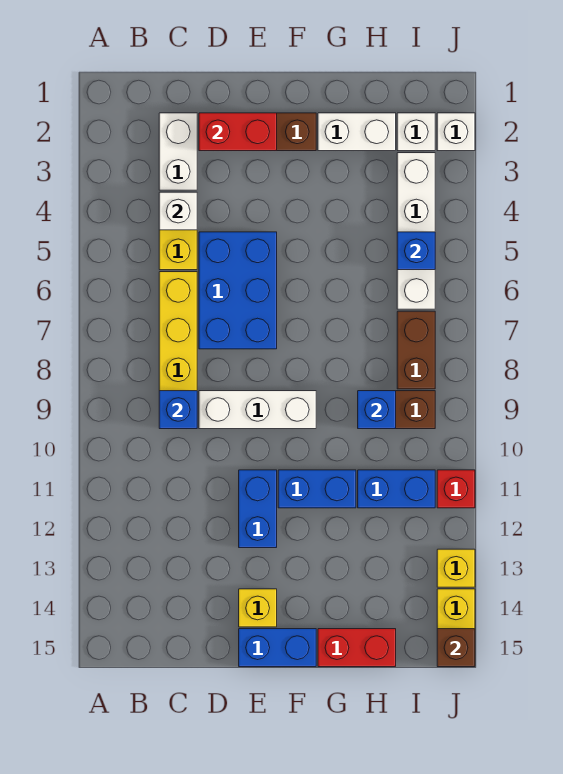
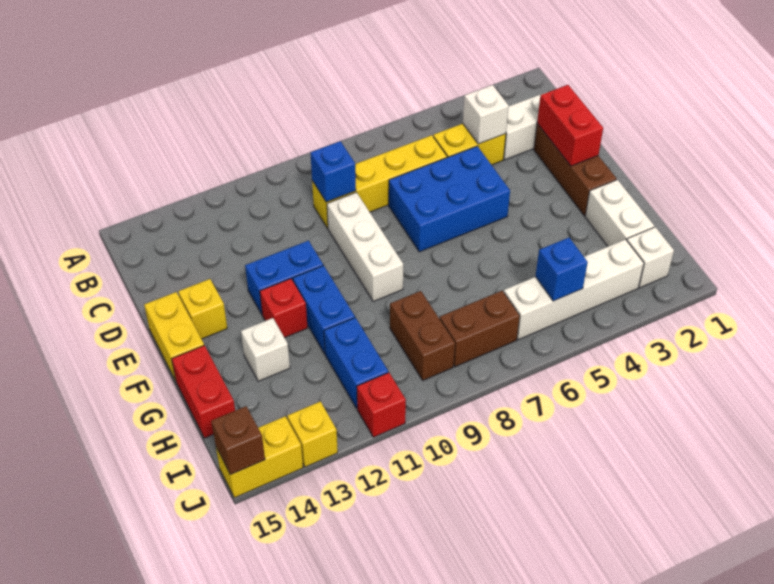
blue brick E15:F15 level 1 -> yellow brick E15:F15 level 1
none -> red brick F12 level 1
blue brick H9 level 2 -> none
white brick J2 level 1 -> white brick G13 level 1

